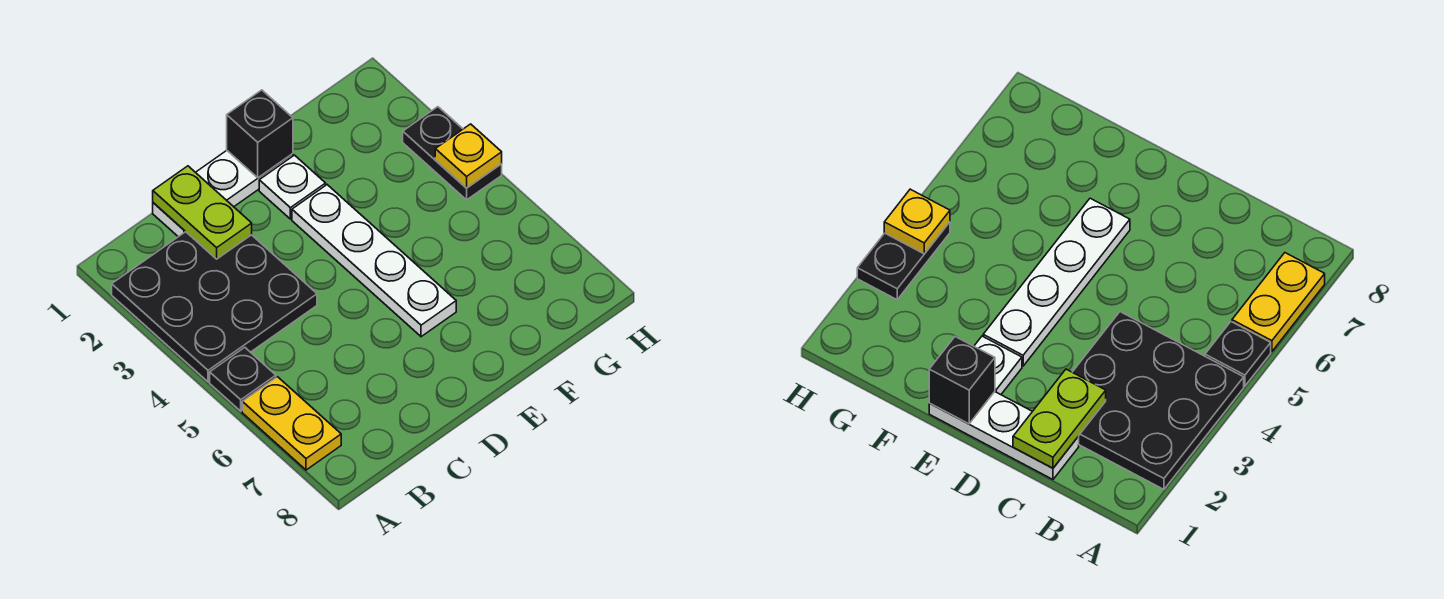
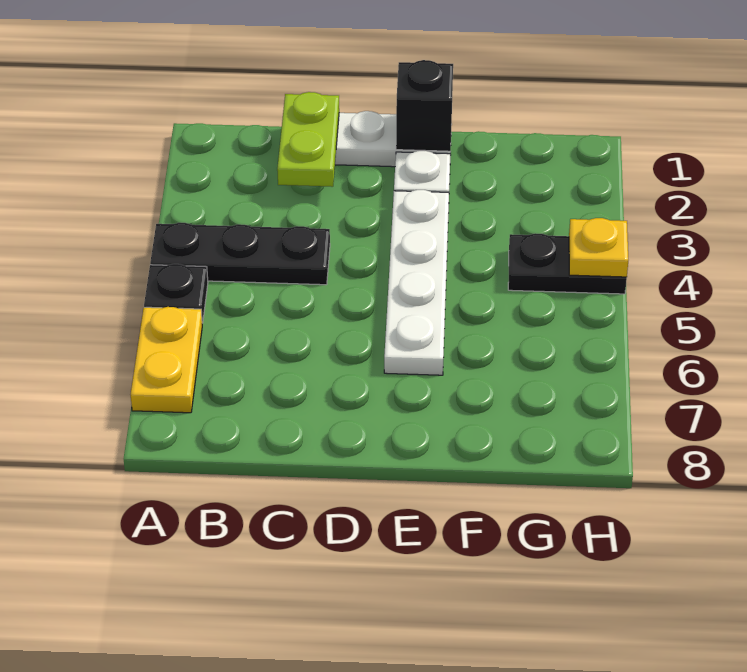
black plate A2:C4 level 1 -> black plate A4:C4 level 1
black plate H3:H4 level 1 -> black plate G4:H4 level 1

